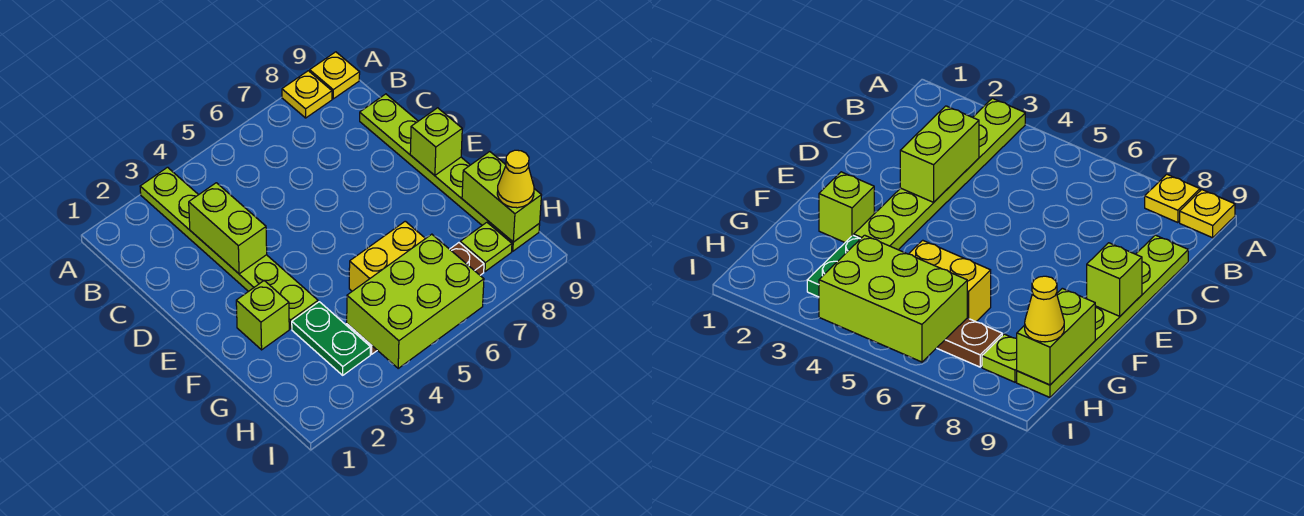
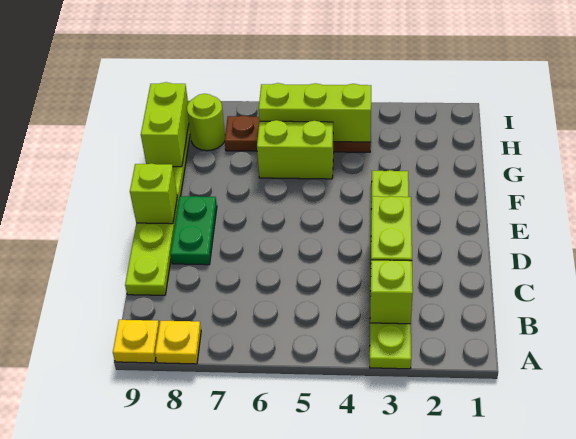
lime brick F2 level 1 -> lime brick B3 level 2
green plate G3:H3 level 1 -> green plate D8:E8 level 1
yellow brick G5:G6 level 1 -> lime brick G5:G6 level 1
lime brick H4:I6 level 2 -> lime brick H4:H6 level 2
lime plate H8 level 1 -> lime round brick H8 level 1
yellow cone H9 level 3 -> none

